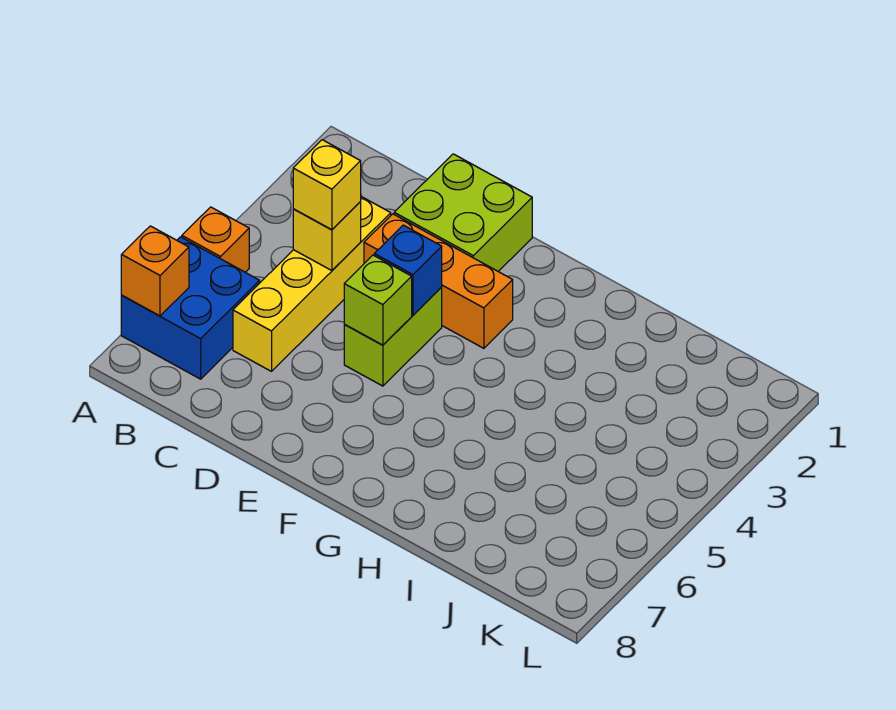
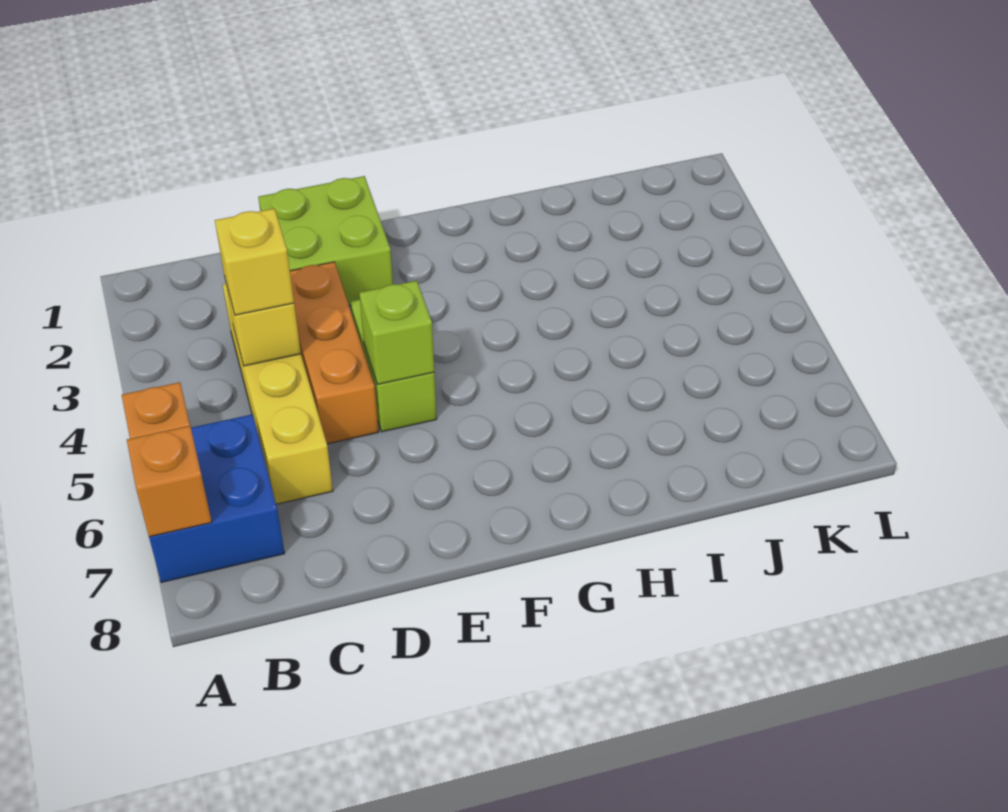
orange brick D3:F3 level 1 -> orange brick D3:D5 level 1
blue brick E4 level 2 -> none

